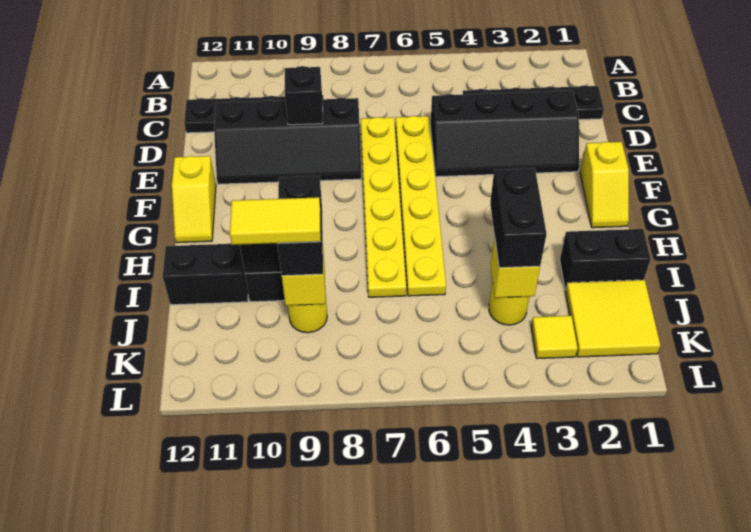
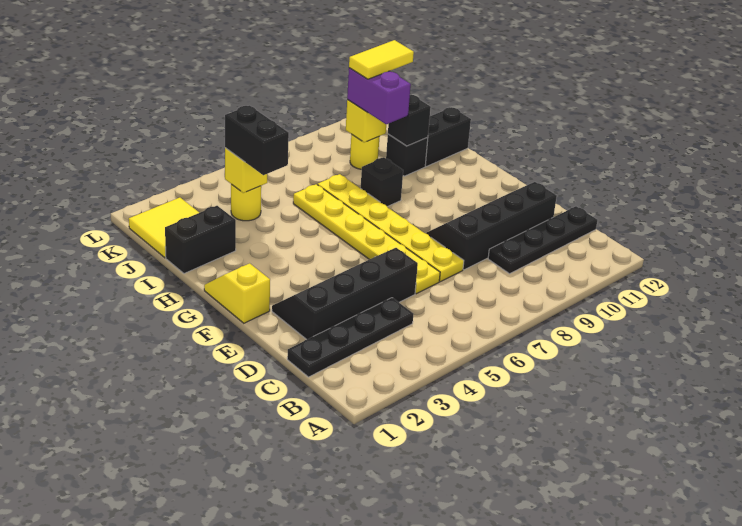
black brick D9 level 2 -> black brick H8 level 1
yellow slope F12:G12 level 1 top F -> none
black brick I9:J9 level 3 -> purple brick I9:J9 level 3
yellow tile K3 level 1 -> none

